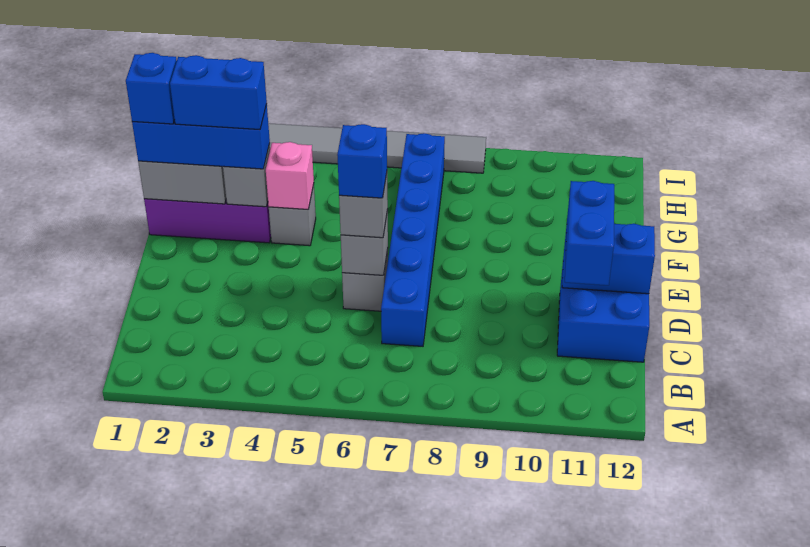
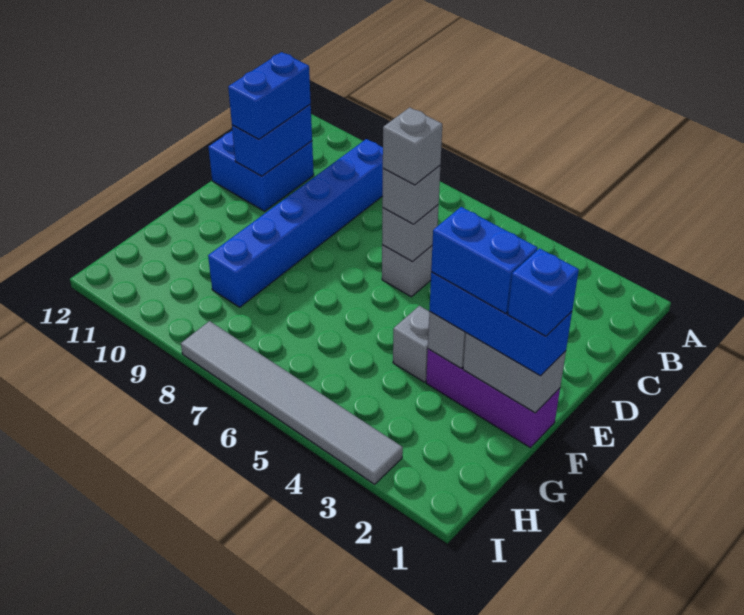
blue brick C7:H7 level 1 -> blue brick B9:G9 level 1
blue brick D6 level 4 -> grey brick D6 level 4
blue brick D11:D12 level 2 -> blue brick C11:D11 level 2
pink brick F4 level 2 -> none

